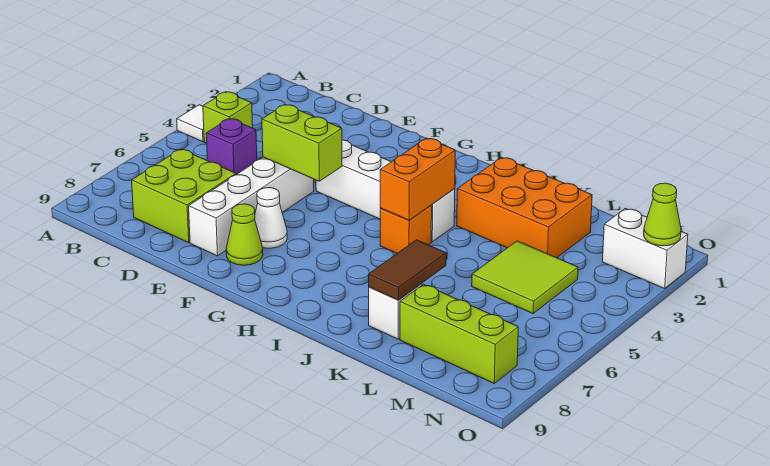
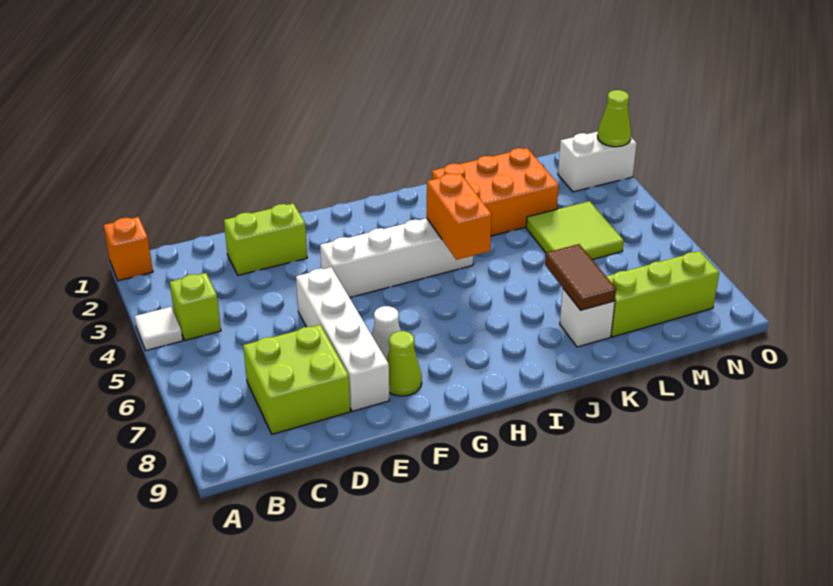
purple brick C5 level 1 -> none
lime brick E5:F5 level 2 -> lime brick D2:E2 level 1
orange brick I5 level 1 -> orange brick A1 level 1

